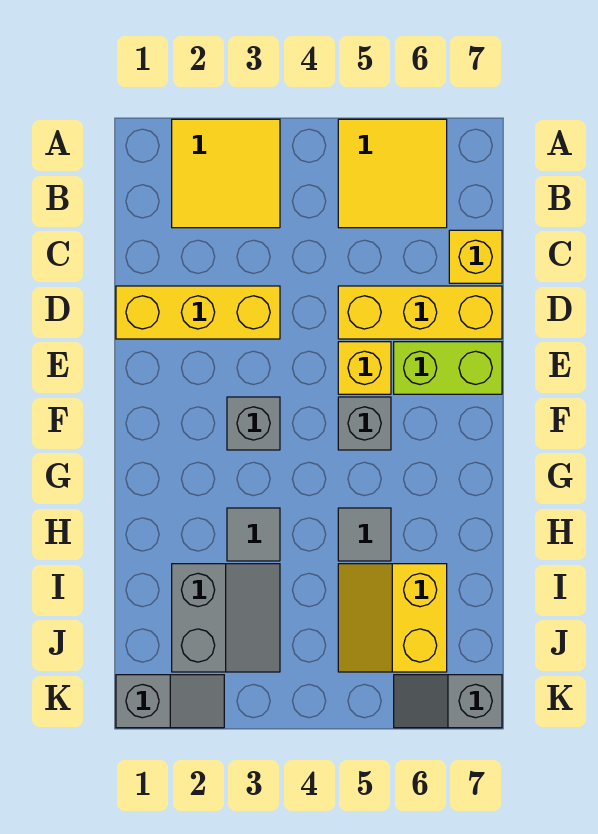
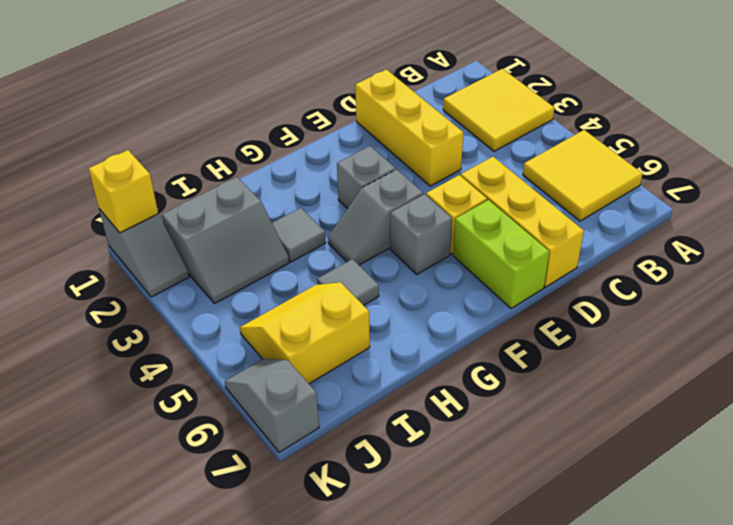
yellow brick C7 level 1 -> yellow brick K1 level 2
none -> grey slope F4:G4 level 1 top F

